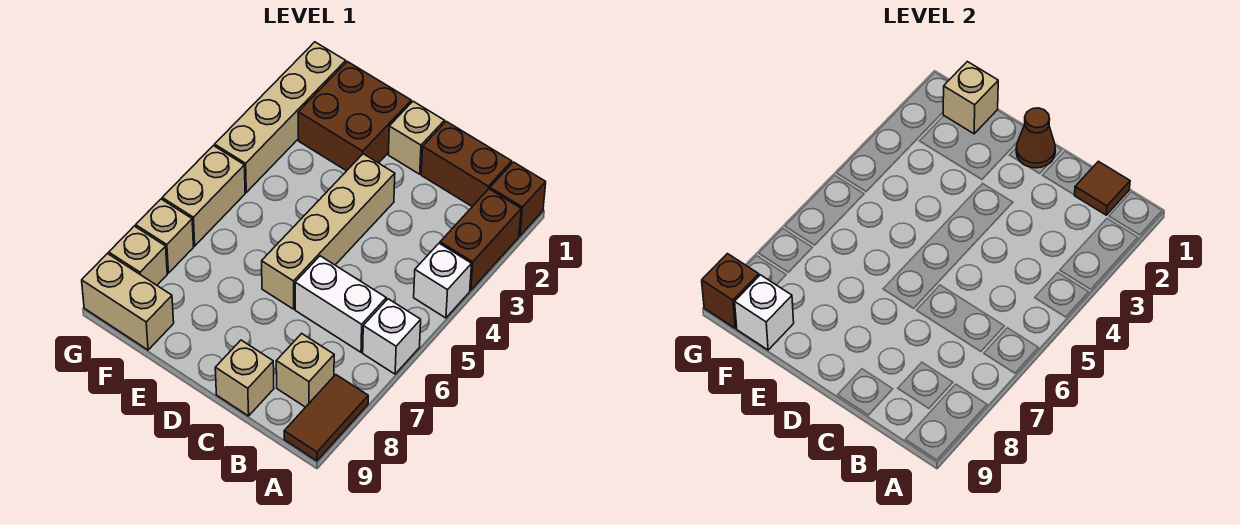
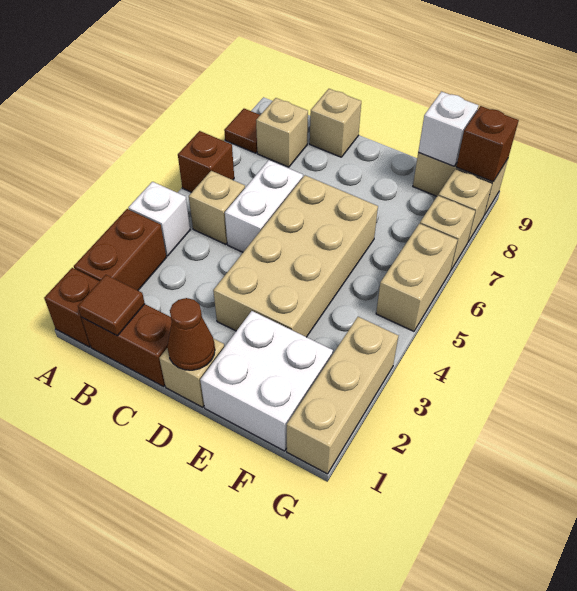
white brick A6 level 1 -> brown brick A6 level 1
brown tile A8:A9 level 1 -> brown tile A8 level 1
white brick B6:C6 level 1 -> white brick C5:C6 level 1
tan brick D3:D6 level 1 -> tan brick D3:E6 level 1
brown brick E1:F2 level 1 -> white brick E1:F2 level 1
tan brick F1 level 2 -> tan brick B5 level 1
tan brick G1:G4 level 1 -> tan brick G1:G3 level 1

